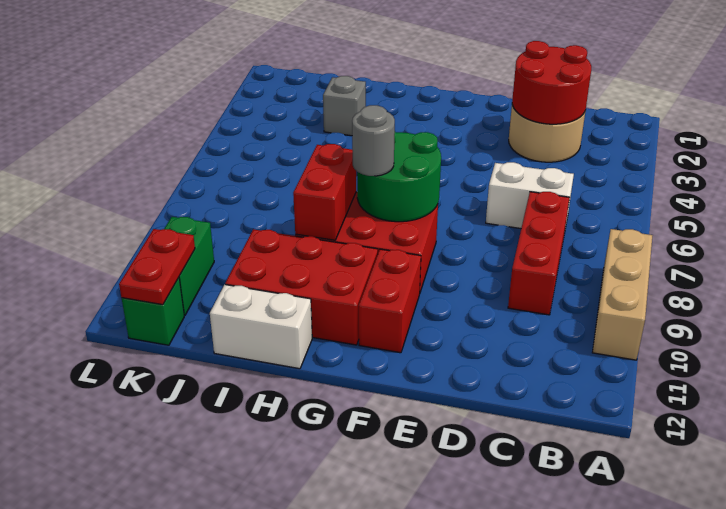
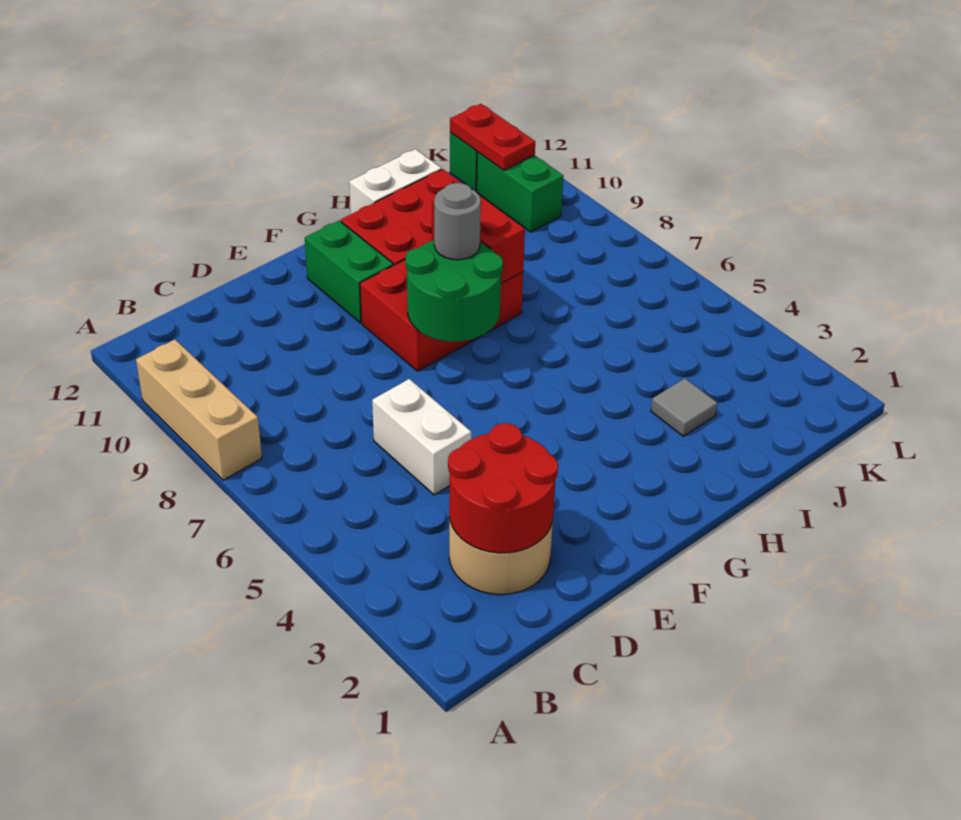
white brick C6:D6 level 1 -> white brick D5:D6 level 1
red brick C7:C9 level 1 -> none
red brick F10:F11 level 1 -> green brick F10:F11 level 1
grey brick I3 level 1 -> grey tile I3 level 1

